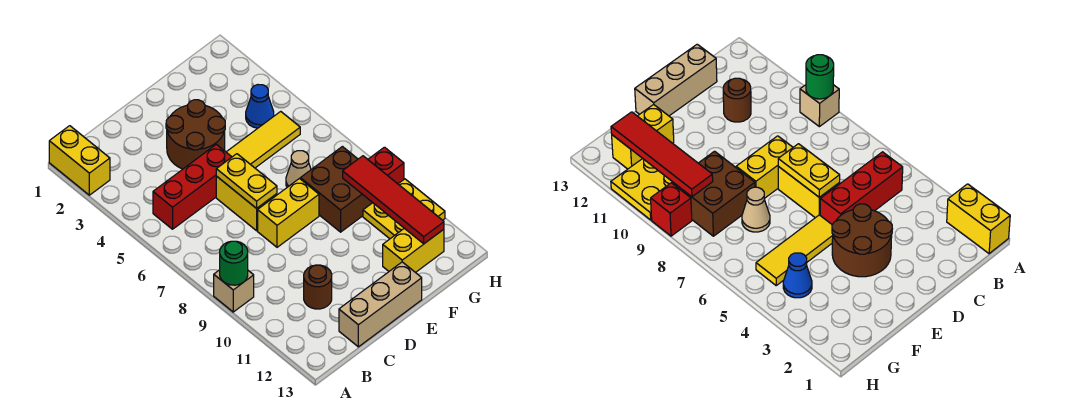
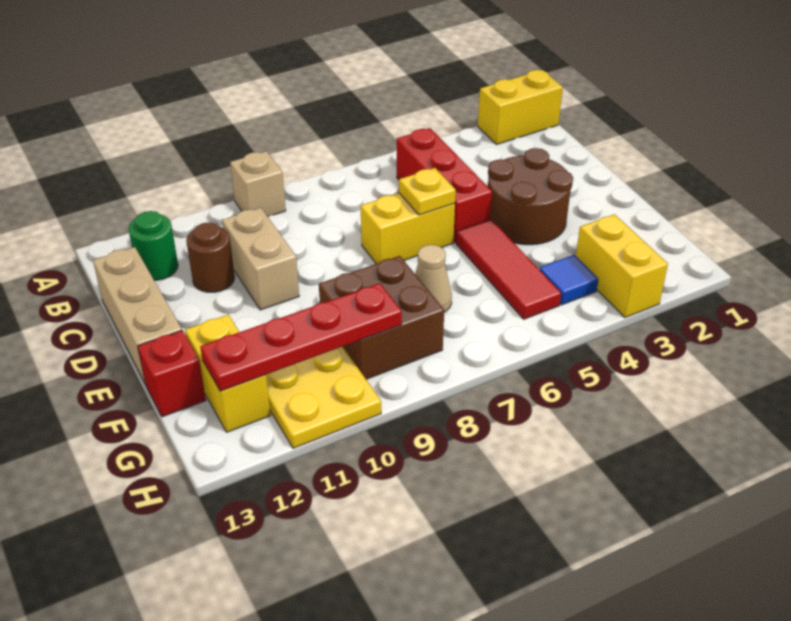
green round brick A9 level 2 -> green round brick B12 level 1
none -> tan brick C10:D10 level 1
yellow plate D6:D7 level 2 -> yellow plate D6 level 2
yellow brick D8:E8 level 1 -> yellow brick G3:H3 level 1
yellow tile E5:G5 level 1 -> red tile E5:G5 level 1
blue cone G4 level 1 -> blue tile G4 level 1
red tile G9:G12 level 2 -> red plate G9:G12 level 2
red brick H9 level 1 -> red brick F13 level 1

